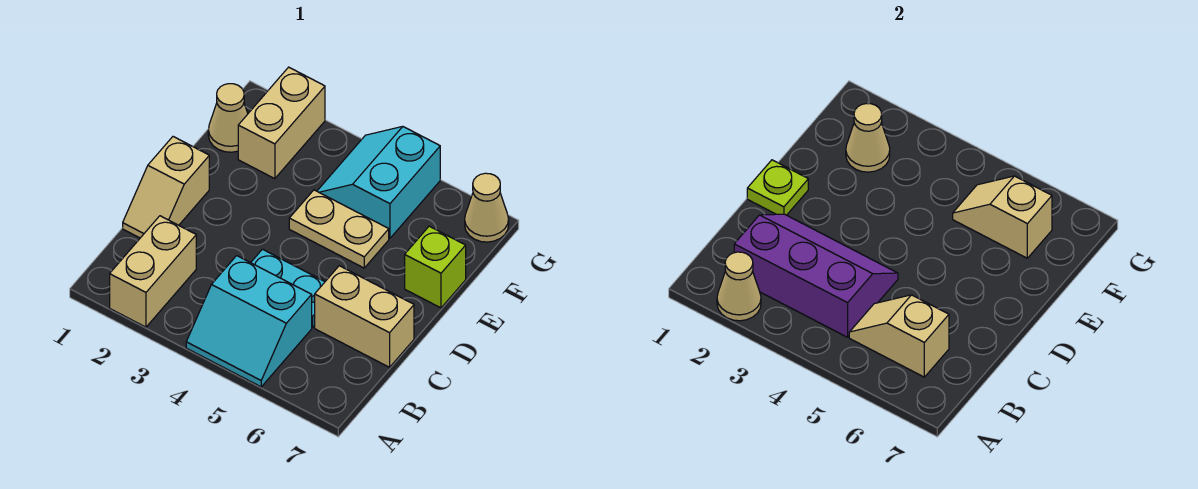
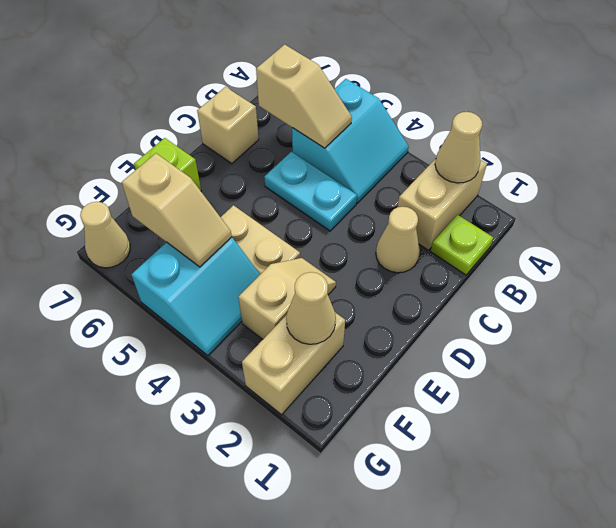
cyan slope A4:B5 level 1 top B -> cyan slope A4:B5 level 1 top 5
purple slope B2:C4 level 2 top B -> none
tan slope C1:D1 level 1 top D -> tan slope E3:F3 level 1 top F
tan brick C6:C7 level 1 -> tan brick C7 level 1
lime plate D1 level 2 -> lime plate B1 level 1
tan cone F1 level 1 -> tan cone C2 level 1

